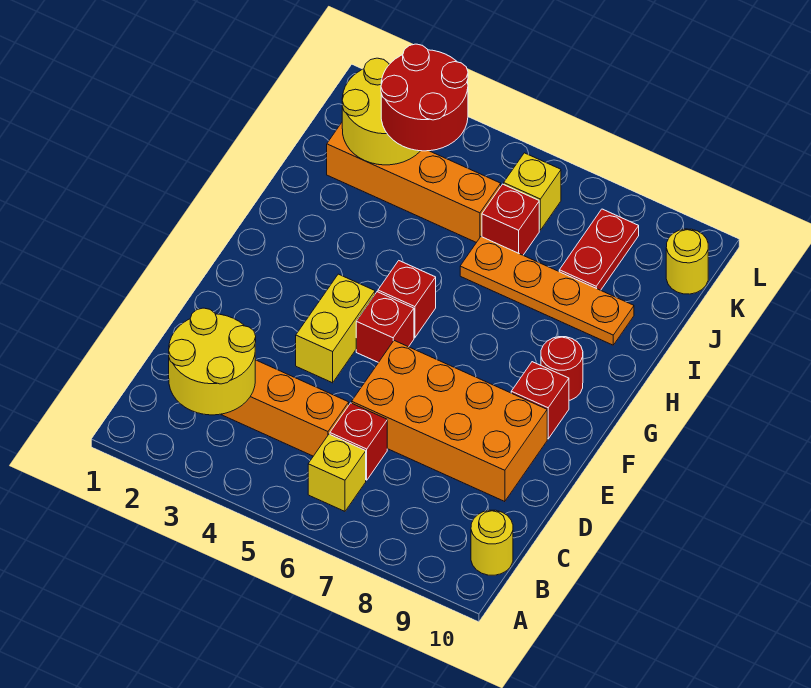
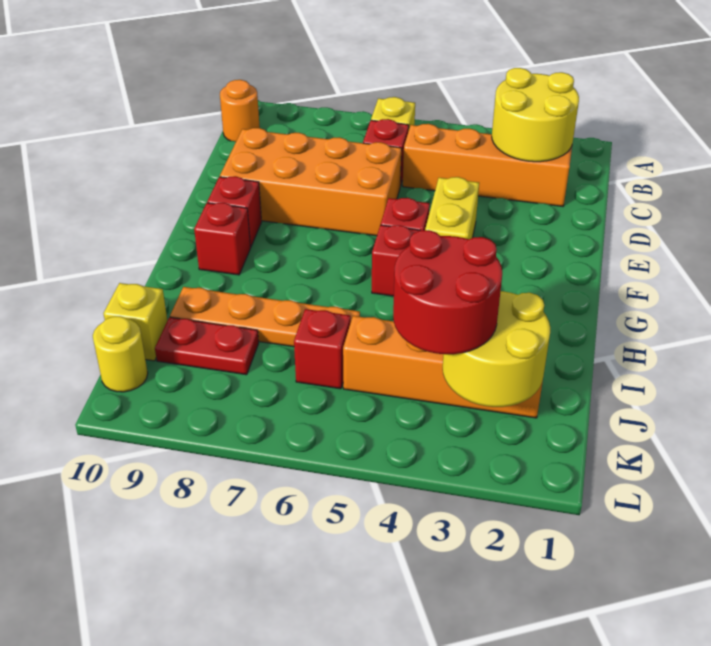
yellow round brick B10 level 1 -> orange round brick B10 level 1
red round brick G9 level 1 -> red brick G9 level 1
red plate J8:K8 level 1 -> red plate J8:J9 level 1
yellow brick K6 level 1 -> yellow brick J10 level 1

